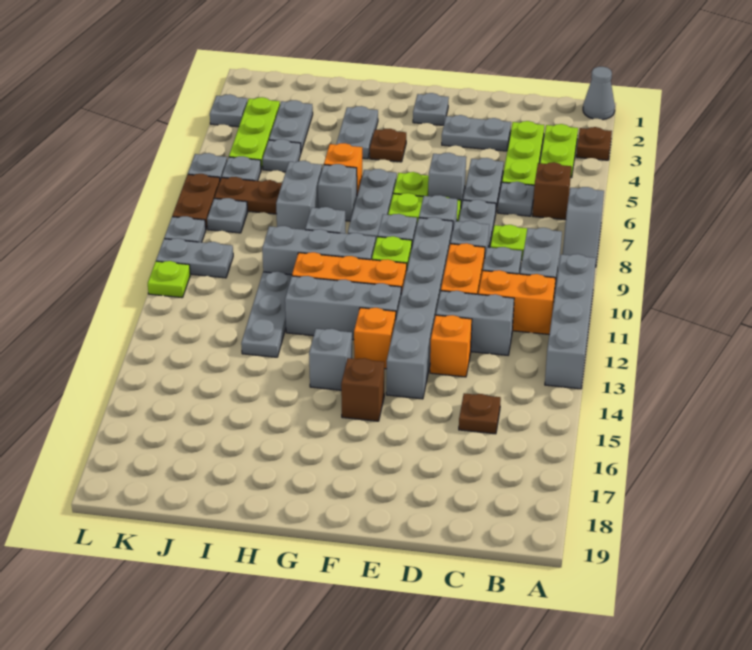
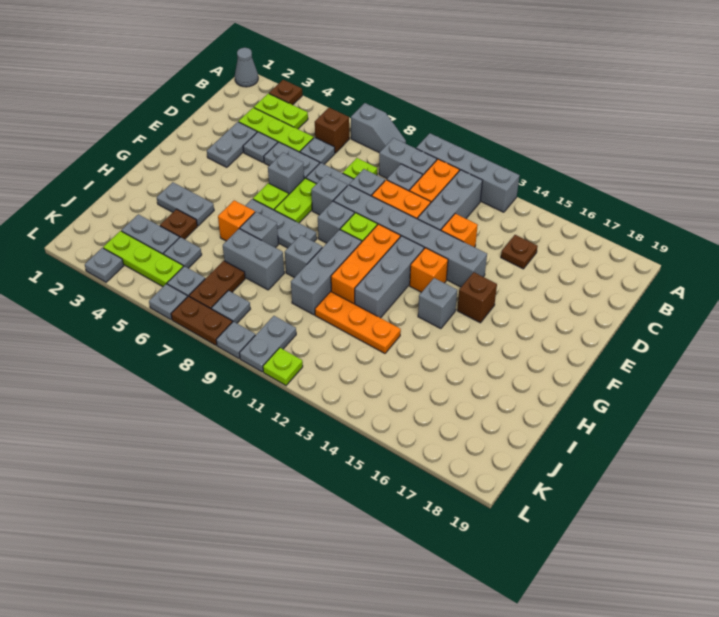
grey brick C12:D12 level 1 -> grey brick B12:D12 level 1
grey plate F2 level 1 -> grey plate D4 level 1
brown plate G4 level 1 -> brown plate I4 level 1
grey plate I11:I13 level 1 -> orange plate I11:I13 level 1

